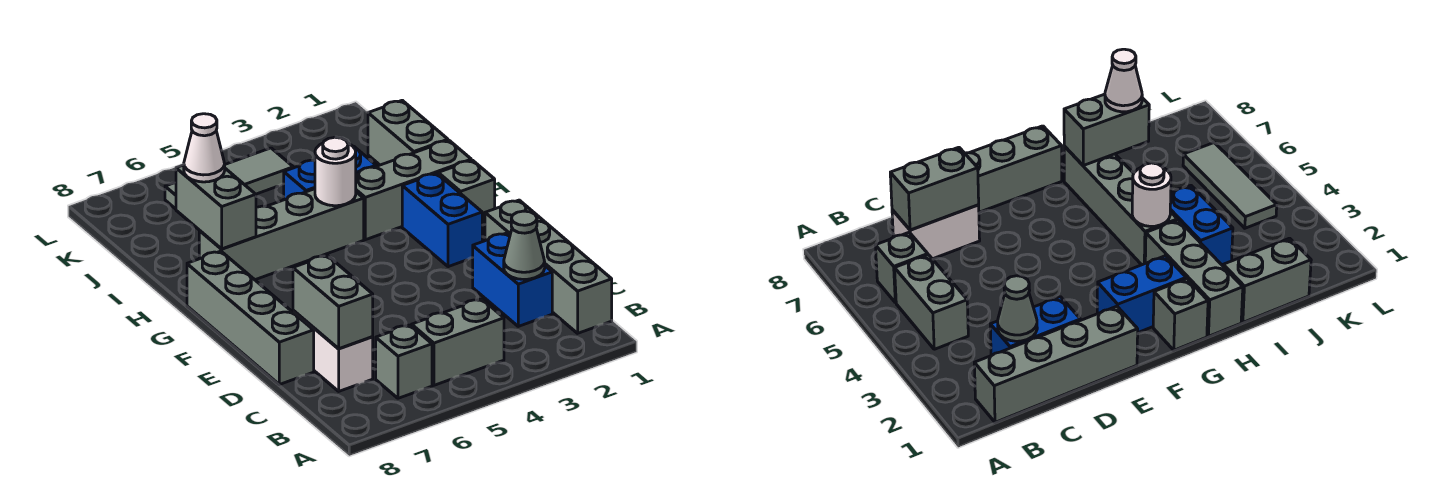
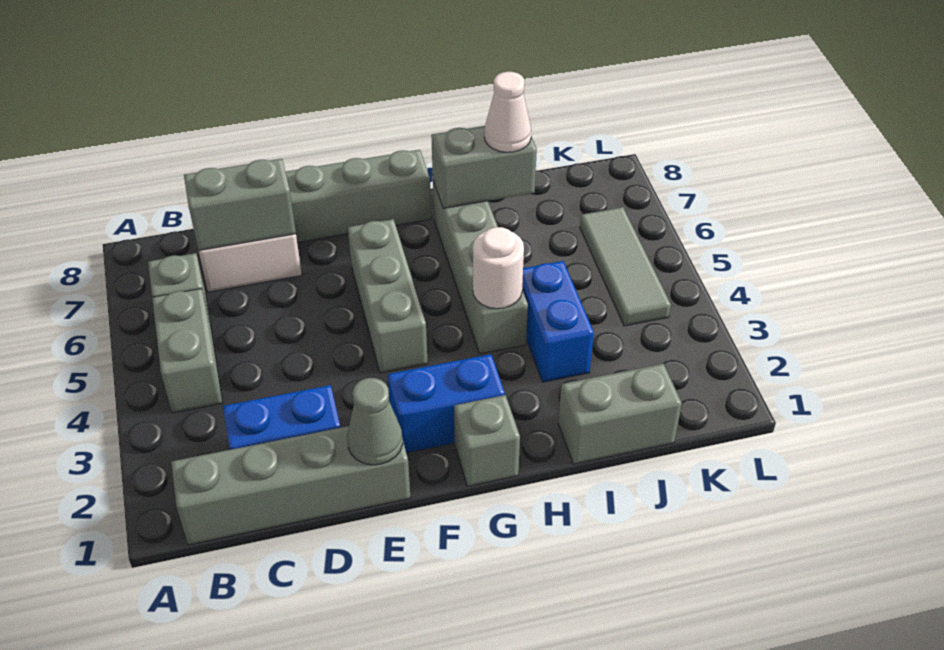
grey cone C2 level 2 -> grey cone E1 level 2
grey brick H1:H3 level 1 -> grey brick F4:F6 level 1

